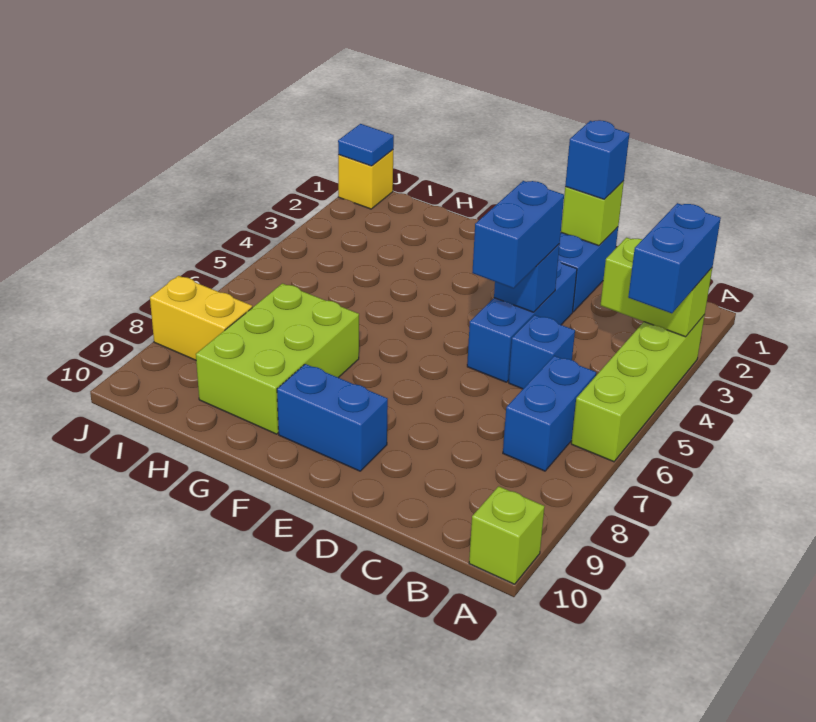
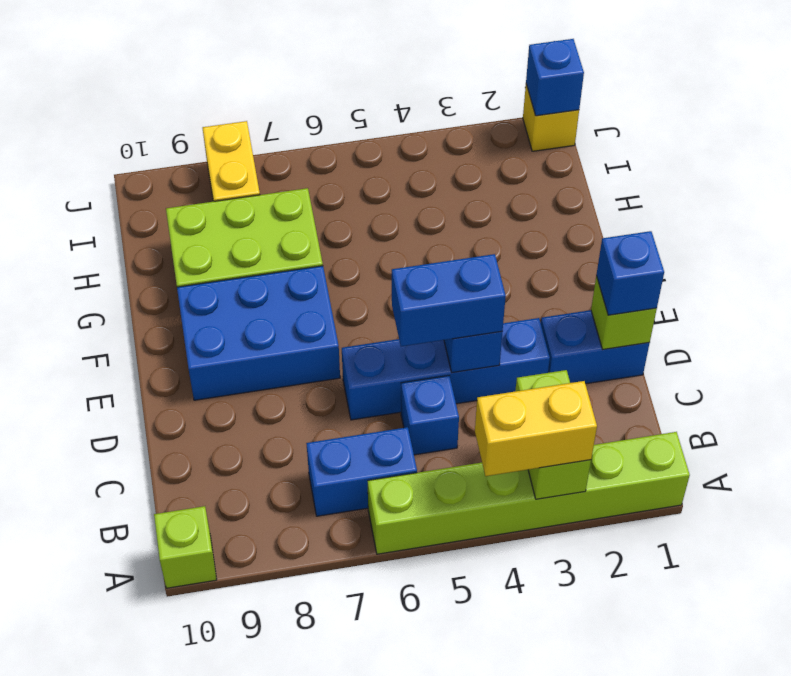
lime brick A3:A6 level 1 -> lime brick A1:A6 level 1
blue brick A3:A4 level 3 -> yellow brick A3:A4 level 3
blue brick D3:D5 level 1 -> blue brick D3:D6 level 1
blue brick E9:F9 level 1 -> blue brick E7:F9 level 1
blue tile J1 level 2 -> blue brick J1 level 2

